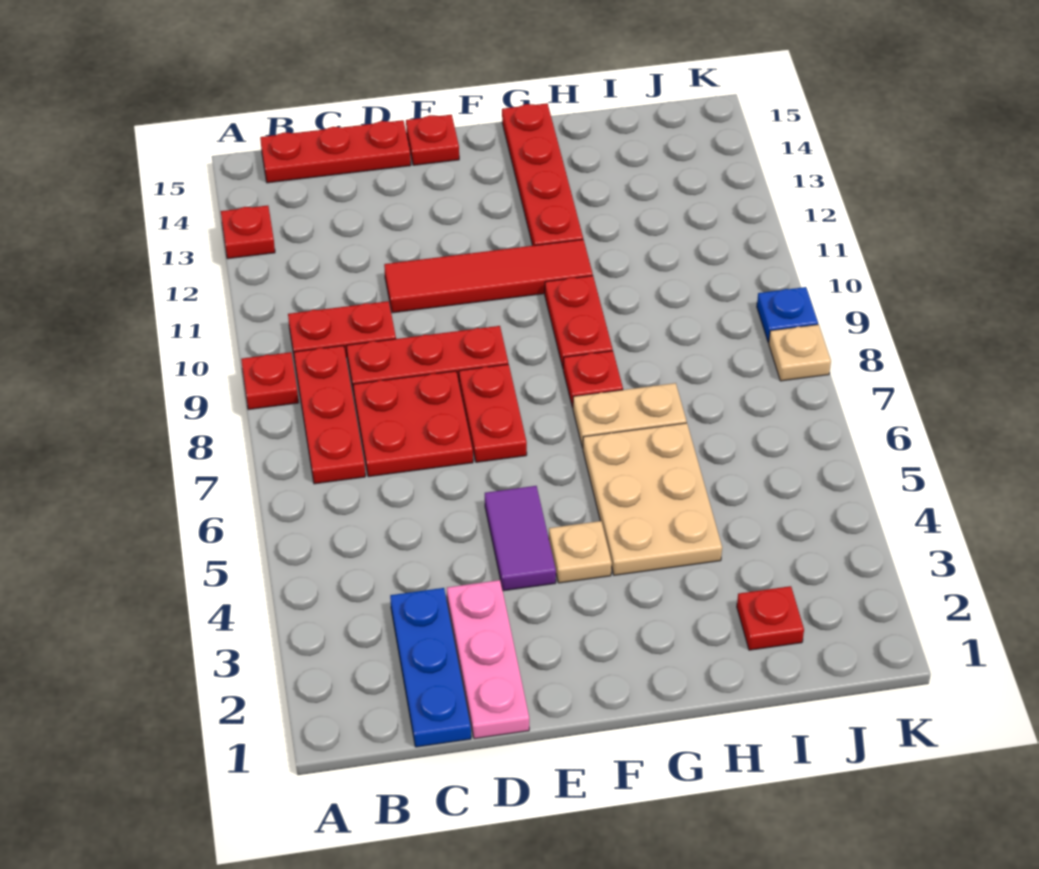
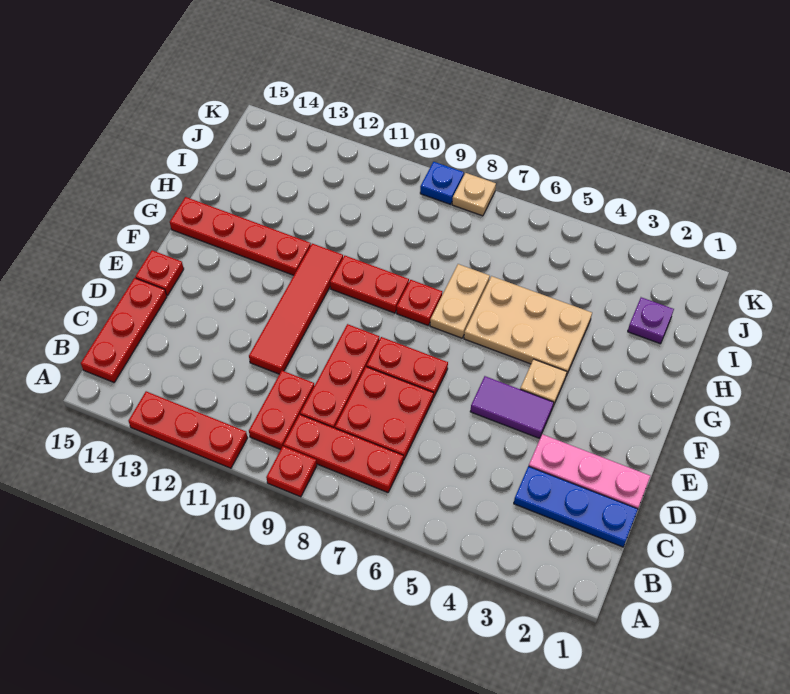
red plate A13 level 1 -> red plate A11:A13 level 1
red plate I2 level 1 -> purple plate I2 level 1

